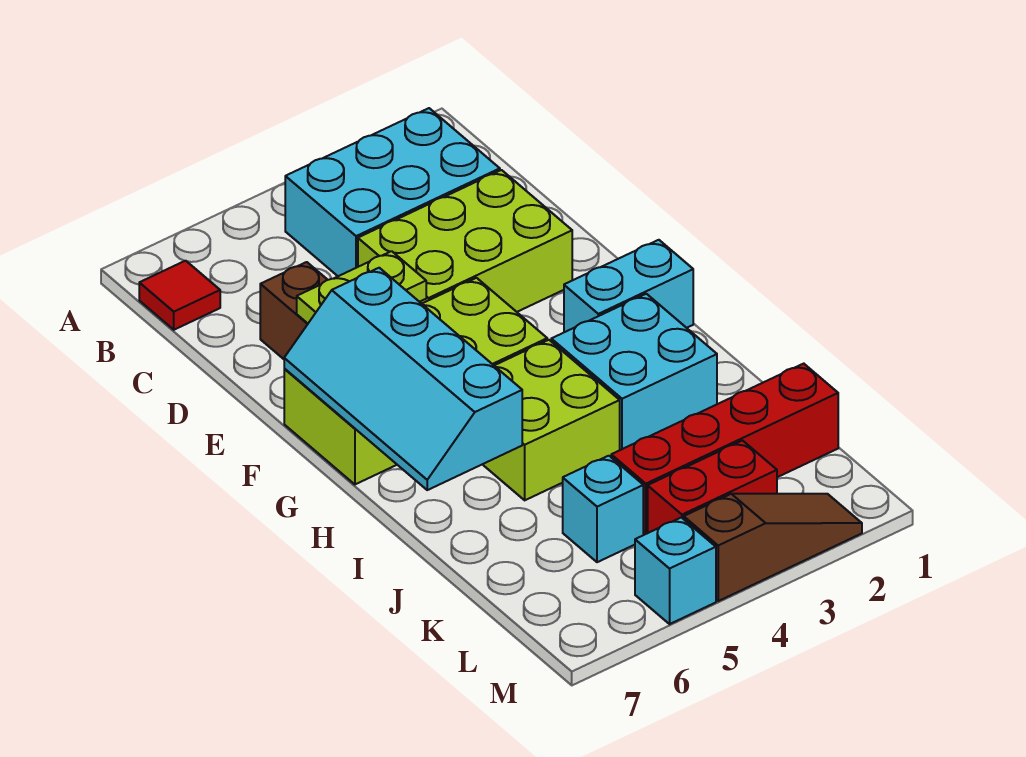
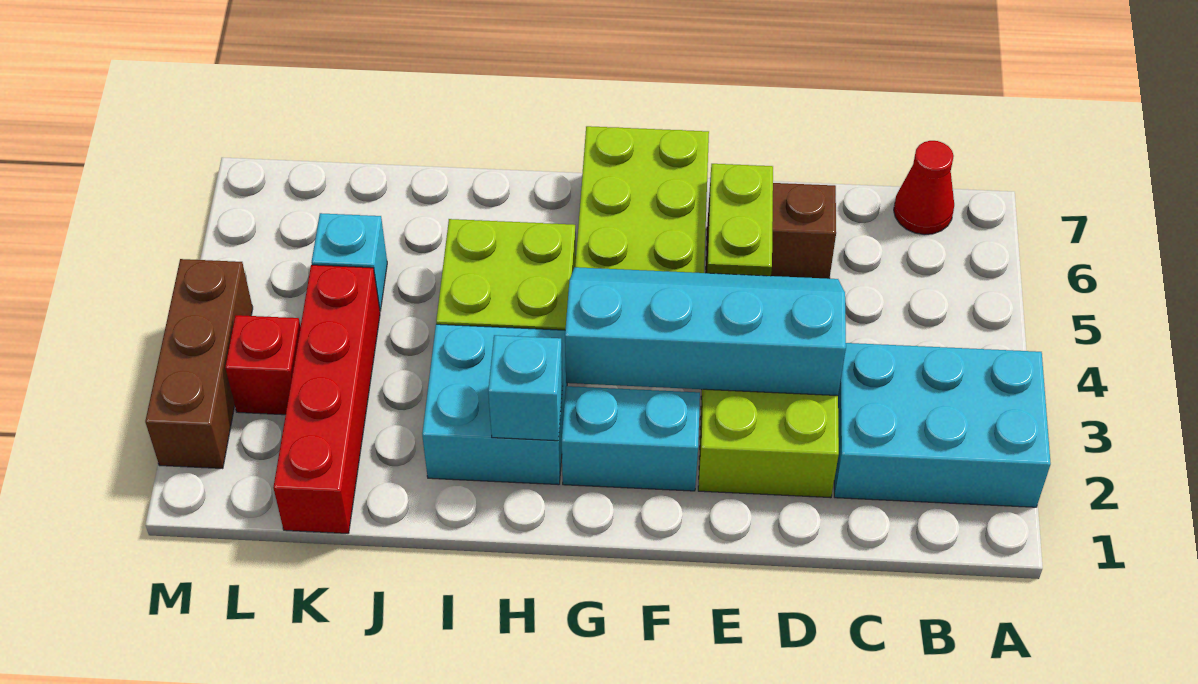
cyan brick B2:C4 level 1 -> cyan brick A2:C3 level 1
red tile B7 level 1 -> red cone B7 level 1
cyan slope F6:I7 level 2 top 6 -> cyan slope D3:G4 level 2 top 3
cyan brick G1:G2 level 1 -> cyan brick F2:G2 level 1
red brick L3:L4 level 1 -> red brick L3 level 1
brown slope M2:M4 level 1 top 4 -> brown brick M2:M4 level 1
cyan brick M5 level 1 -> cyan brick H2 level 2

